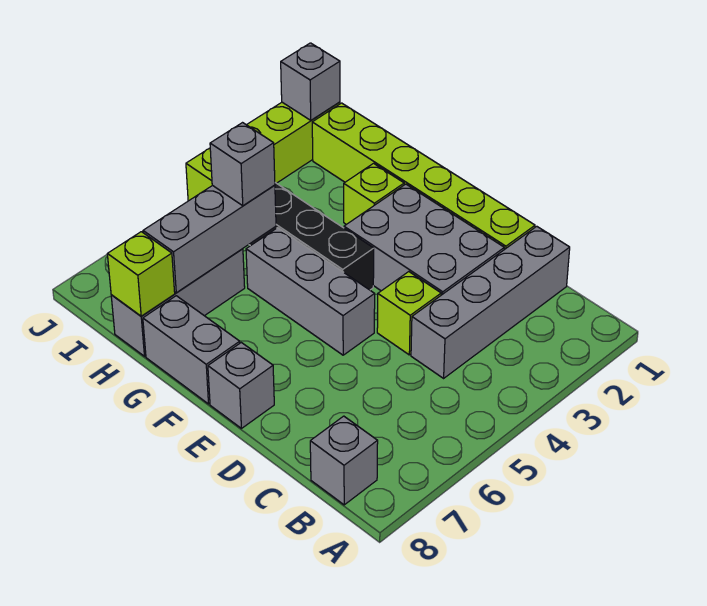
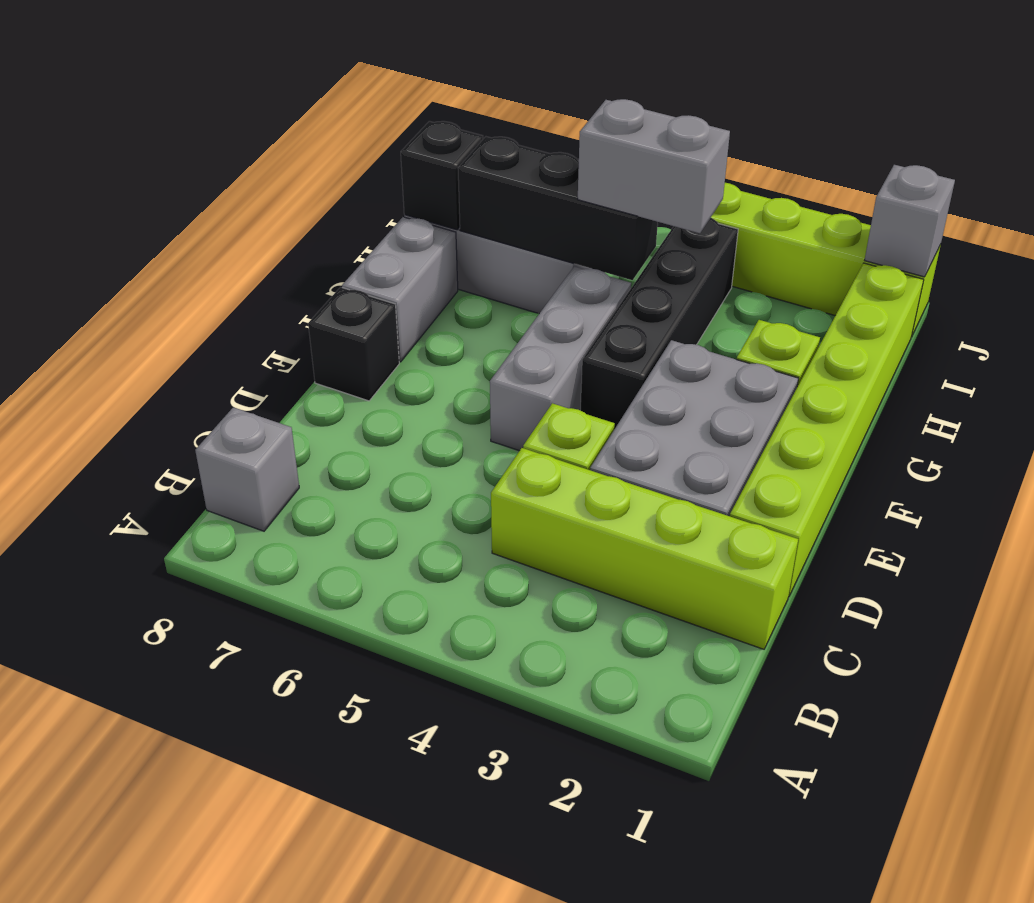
grey brick C1:C4 level 1 -> lime brick C1:C4 level 1
grey brick E8 level 1 -> black brick E8 level 1
grey brick H5:H7 level 2 -> black brick H5:H7 level 2
grey brick H5 level 3 -> grey brick H4:H5 level 3
lime brick H8 level 2 -> black brick H8 level 2

